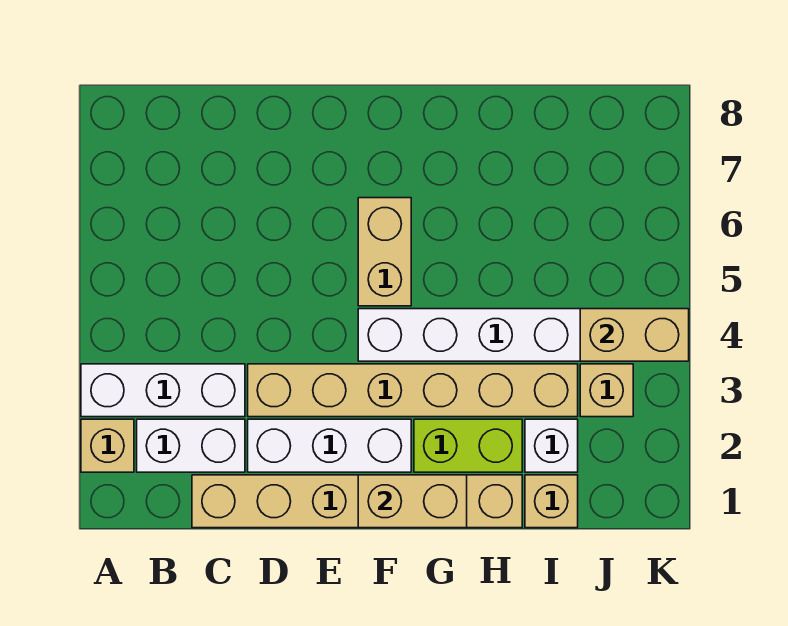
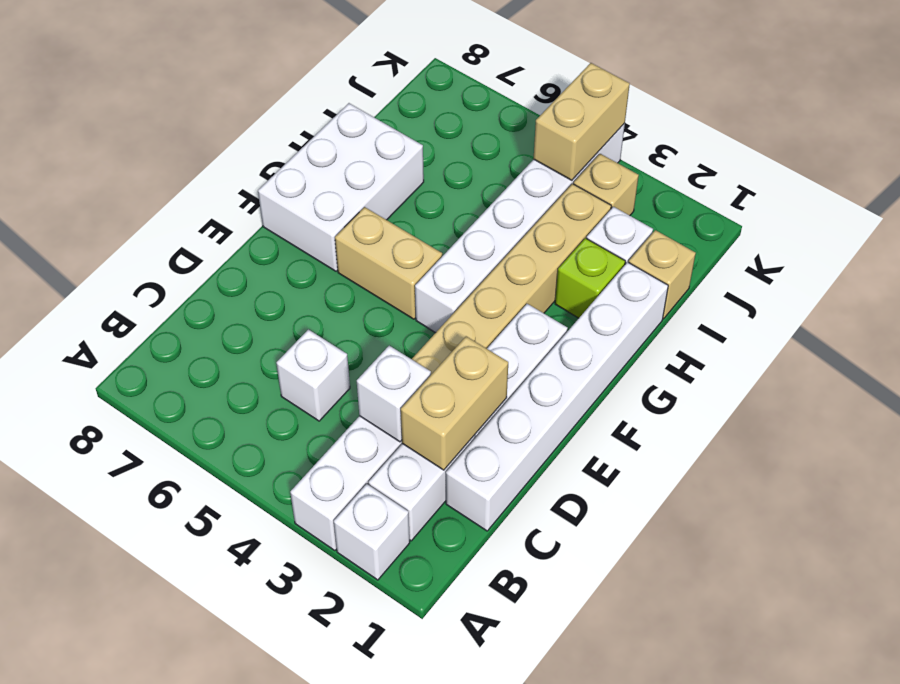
tan brick A2 level 1 -> white brick A2 level 1
tan brick C1:H1 level 1 -> white brick C1:H1 level 1
none -> white brick C3 level 2
none -> white brick C5 level 1
tan brick F1:G1 level 2 -> tan brick C2:D2 level 2
none -> white brick F7:H8 level 1
lime brick G2:H2 level 1 -> lime brick H2 level 1

